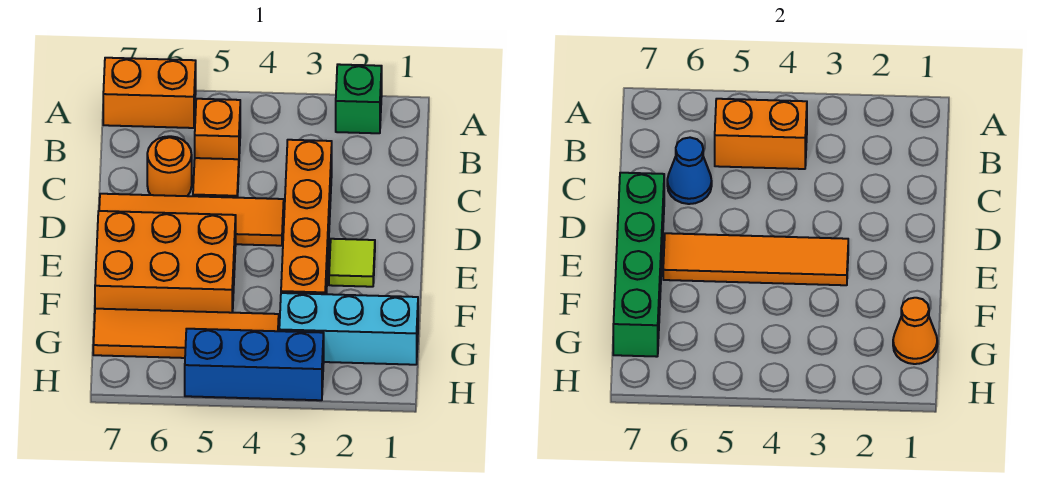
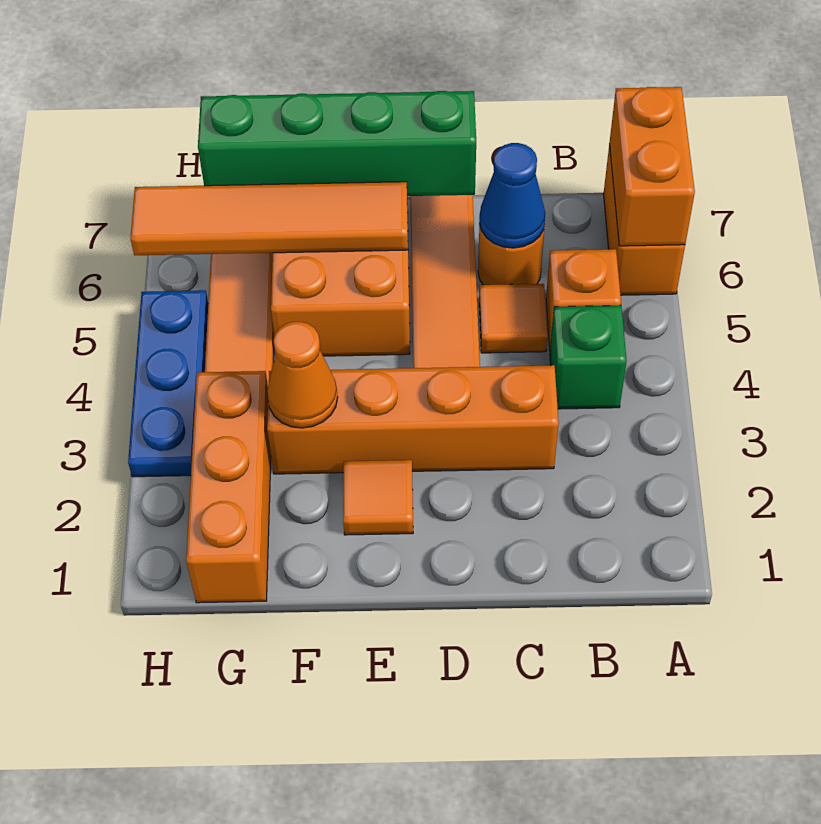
green brick A2 level 1 -> green brick B4 level 1
orange brick B4:B5 level 2 -> orange brick A6:A7 level 2
lime tile E2 level 1 -> orange tile E2 level 1
orange tile E3:E6 level 2 -> orange tile E6:H6 level 2
cyan brick G1:G3 level 1 -> orange brick G1:G3 level 1
orange cone G1 level 2 -> orange cone F3 level 2
blue brick H3:H5 level 1 -> blue plate H3:H5 level 1

